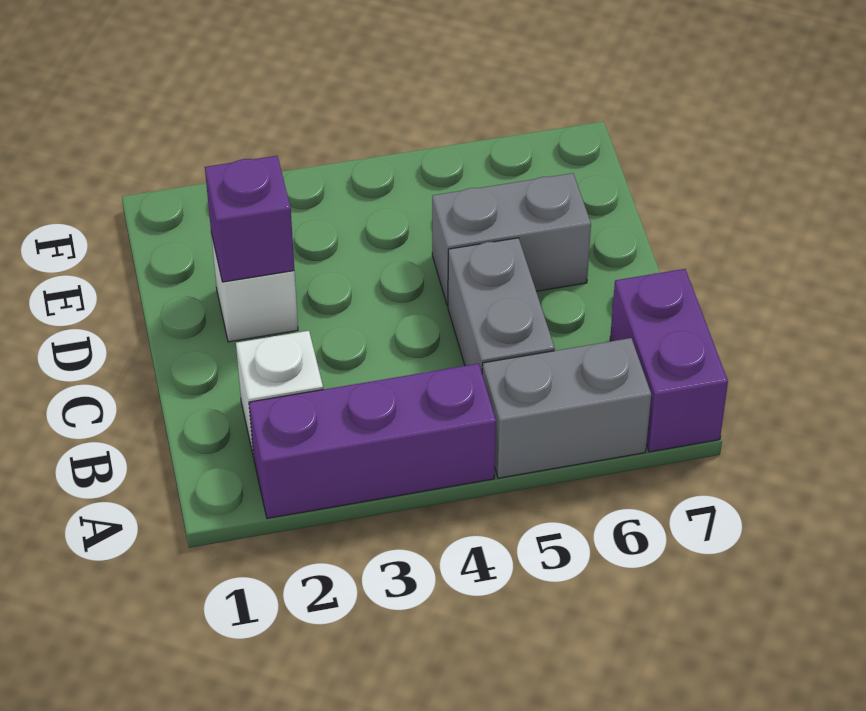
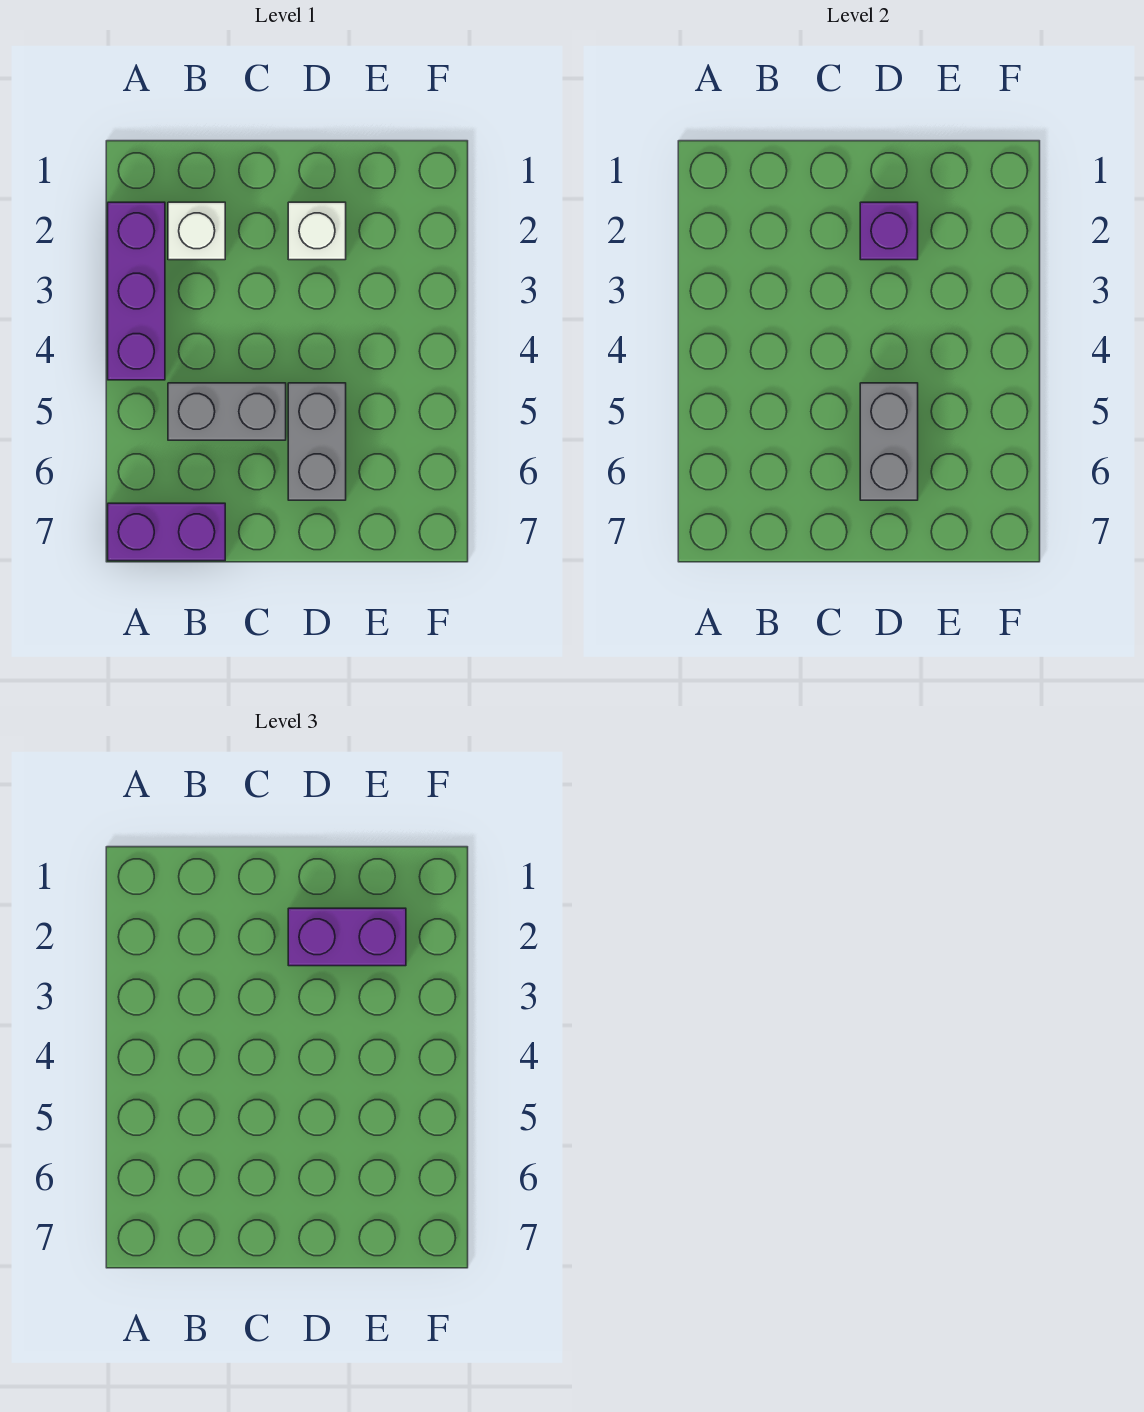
grey brick A5:A6 level 1 -> grey brick D5:D6 level 2
none -> purple brick D2:E2 level 3

